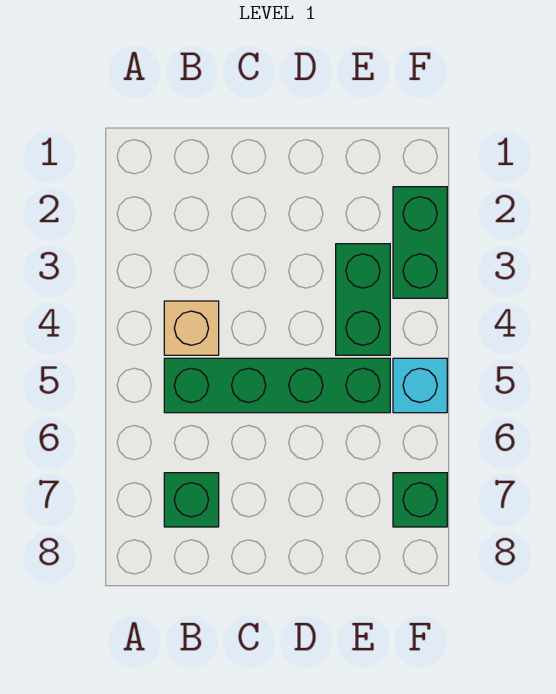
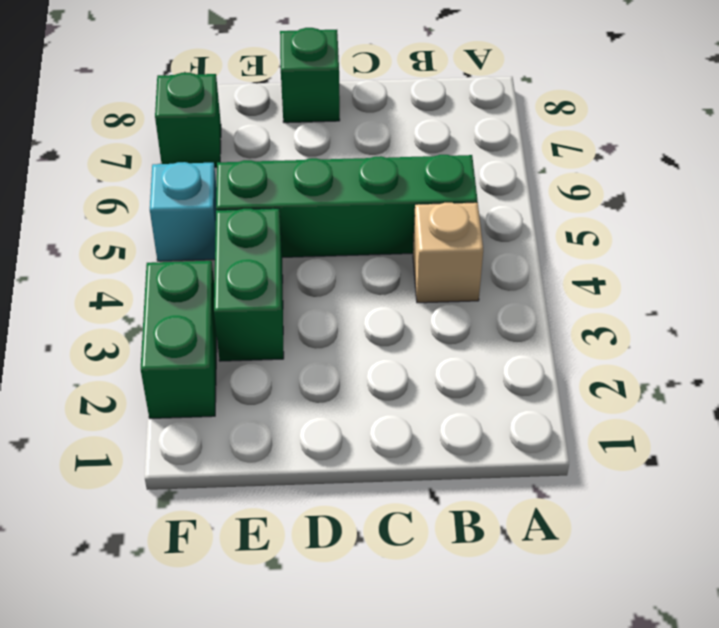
green brick B7 level 1 -> green brick D8 level 1

